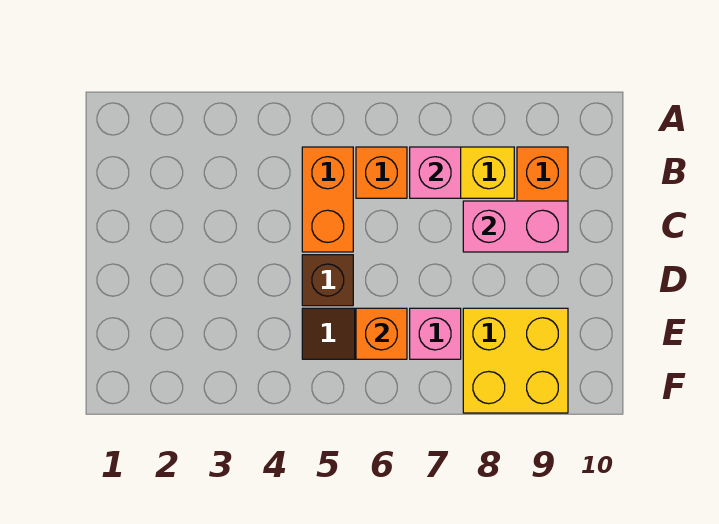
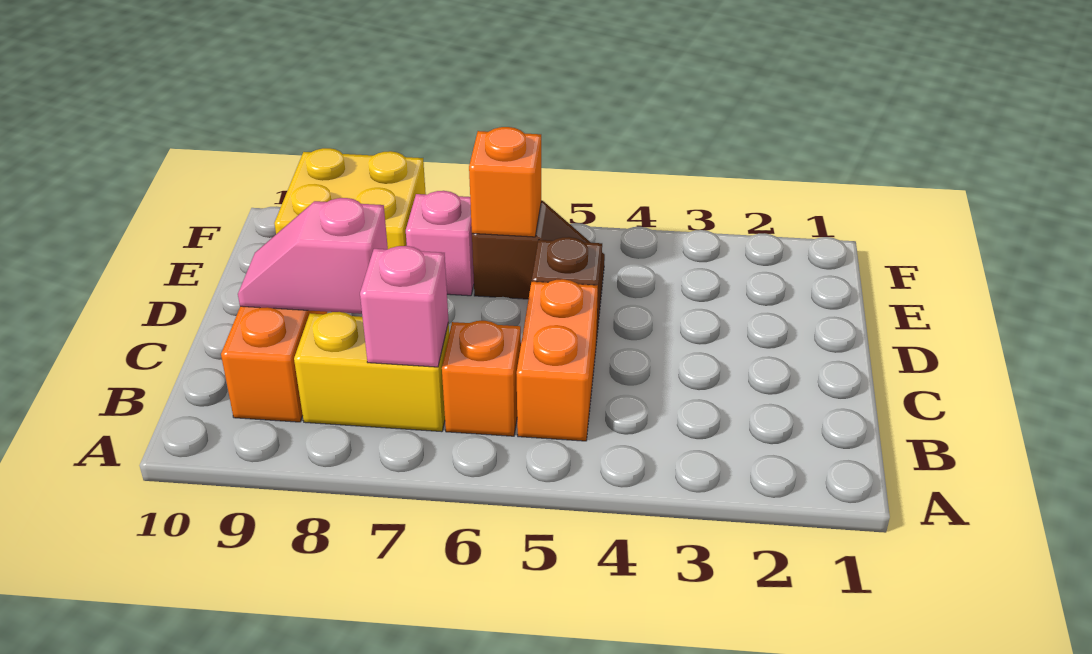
pink brick C8:C9 level 2 -> pink slope C8:C9 level 2 top 8

